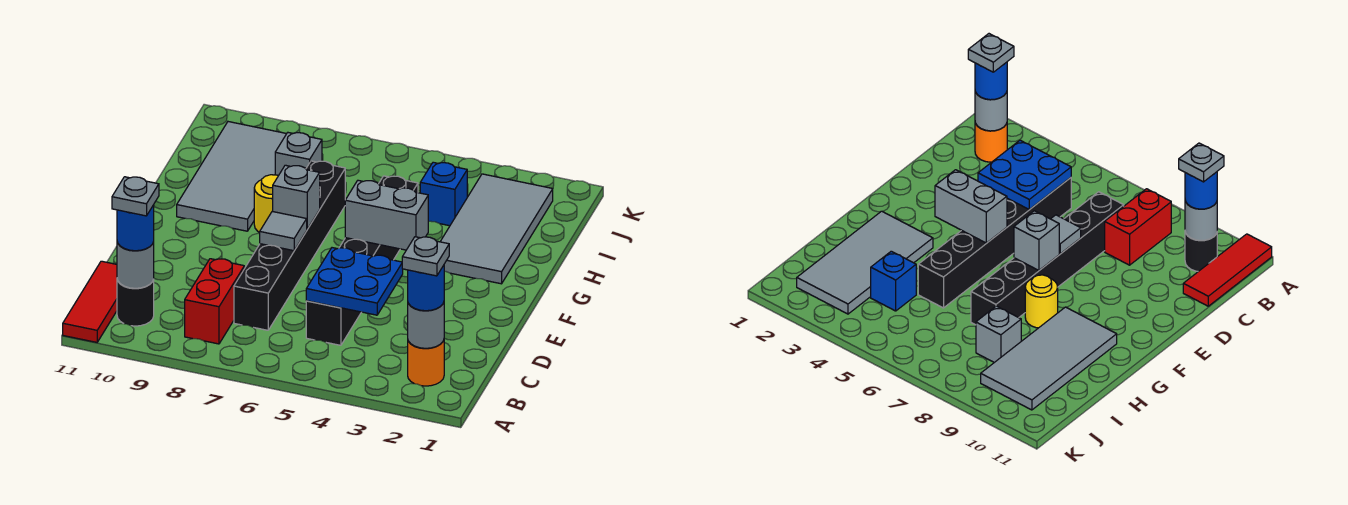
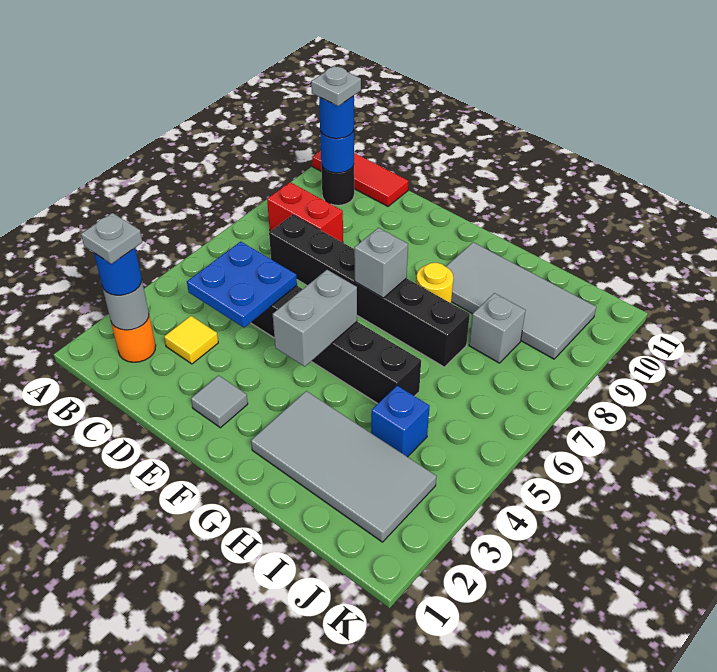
grey round brick B10 level 2 -> blue round brick B10 level 2
none -> yellow tile C3 level 1
grey tile E7 level 2 -> grey tile E2 level 1

